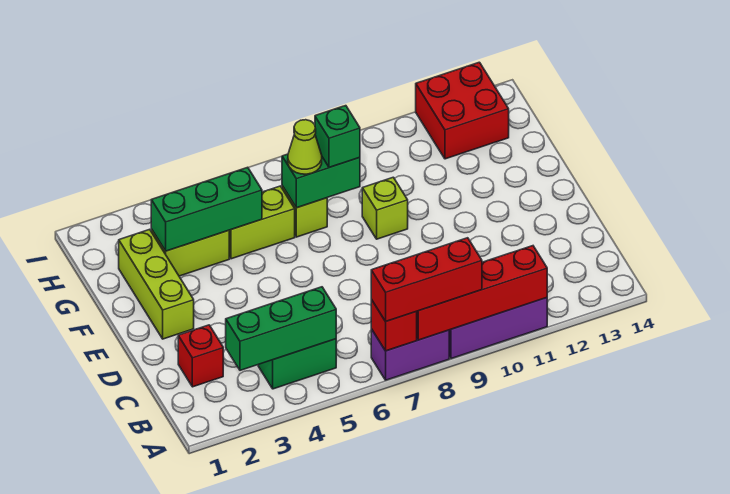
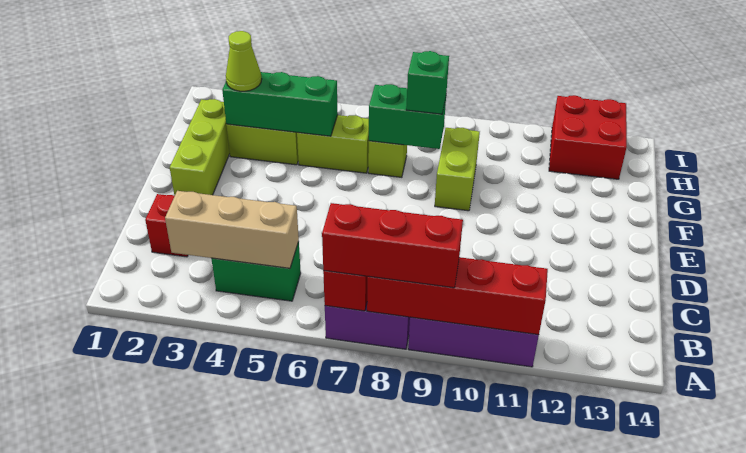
green brick B3:B5 level 2 -> tan brick B3:B5 level 2
lime brick F9 level 1 -> lime brick F9:G9 level 1
lime cone G7 level 3 -> lime cone G3 level 3

